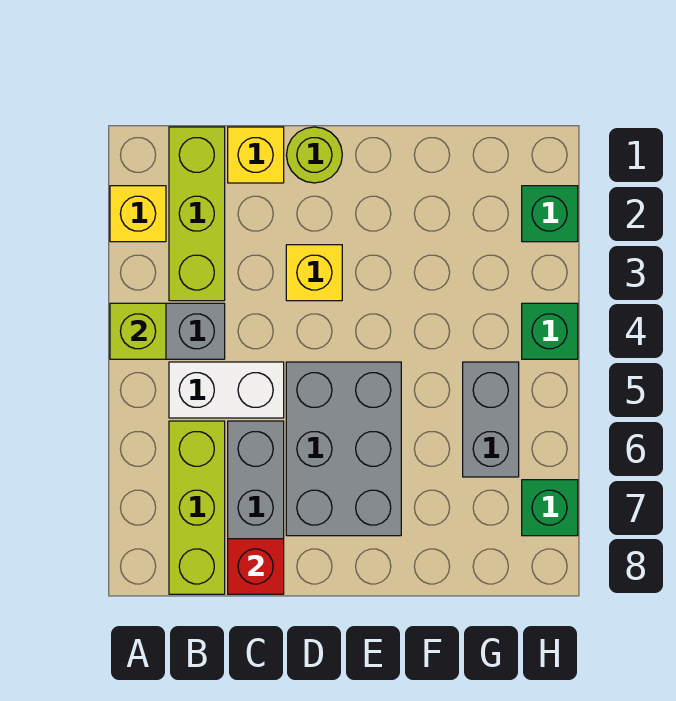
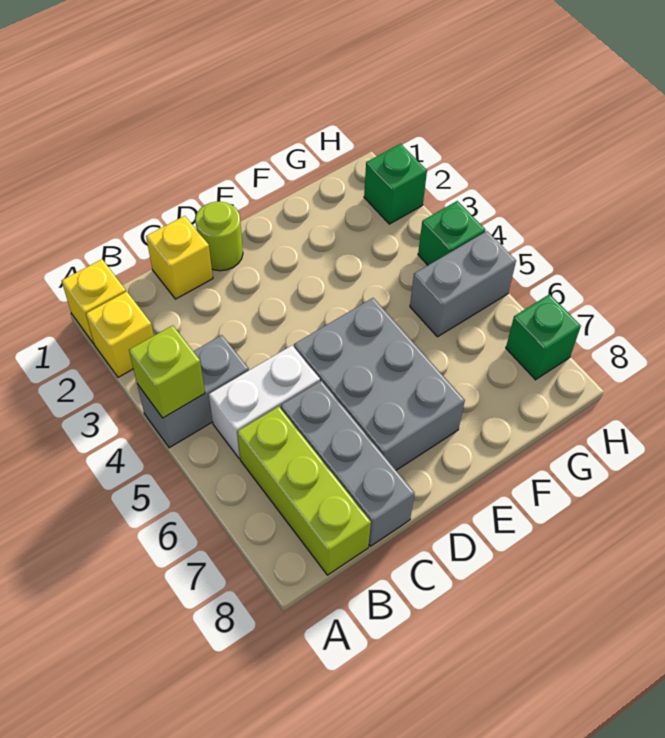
lime brick B1:B3 level 1 -> none
red brick C8 level 2 -> none
yellow brick D3 level 1 -> yellow brick A1 level 1
grey brick G5:G6 level 1 -> grey brick G5:H5 level 1

